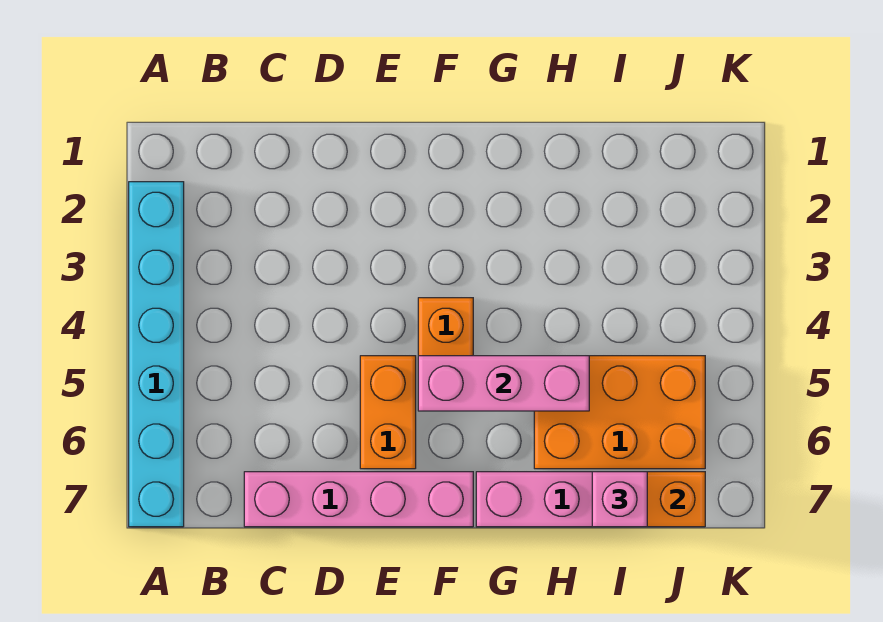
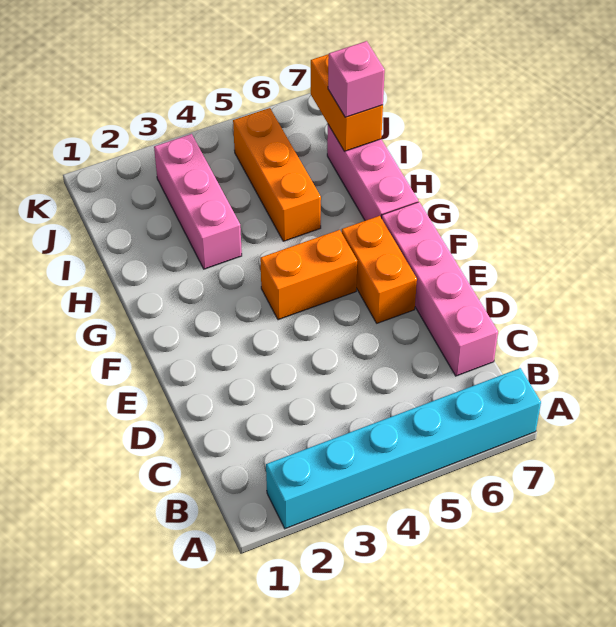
orange brick E5:E6 level 1 -> orange brick E6:F6 level 1
pink brick F5:H5 level 2 -> pink brick H3:J3 level 1
orange brick H5:J6 level 1 -> orange brick H5:J5 level 1

